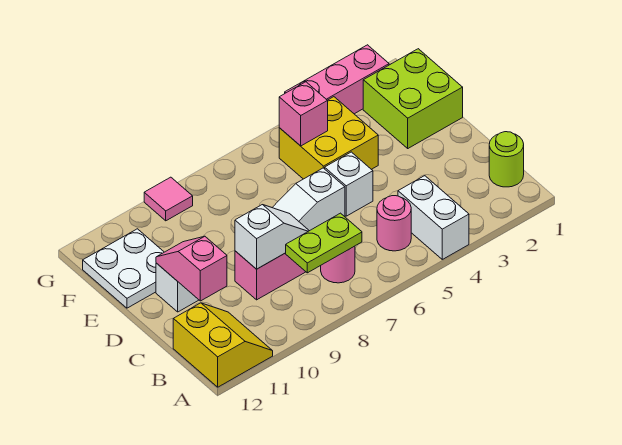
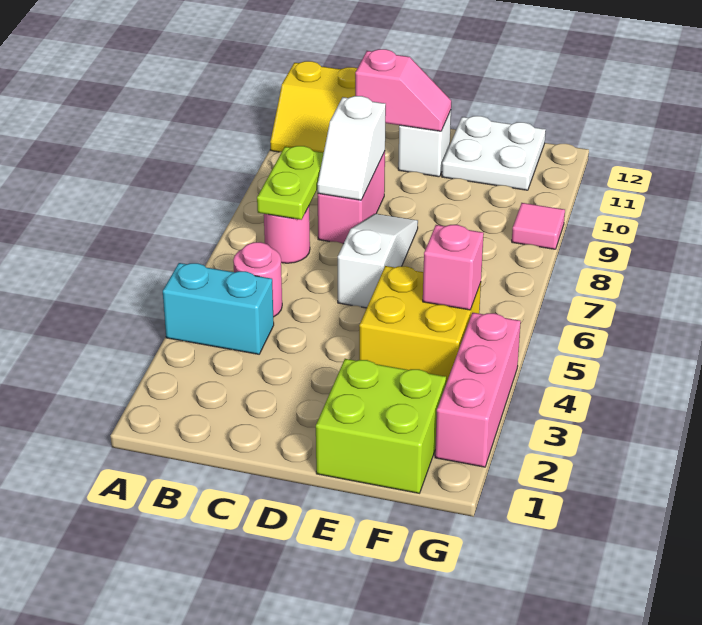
white brick A4:B4 level 1 -> cyan brick A4:B4 level 1
lime round brick B1 level 1 -> none
white brick D5 level 1 -> none

